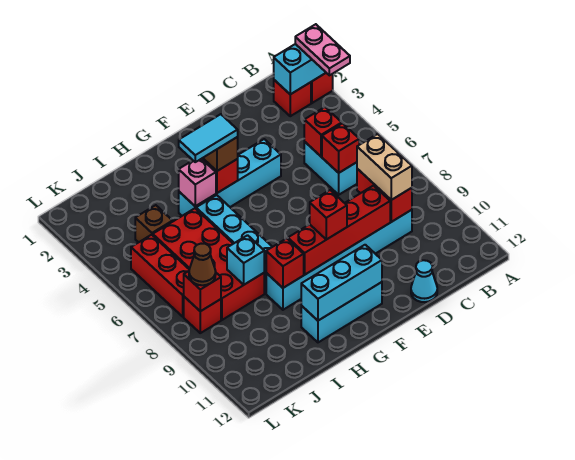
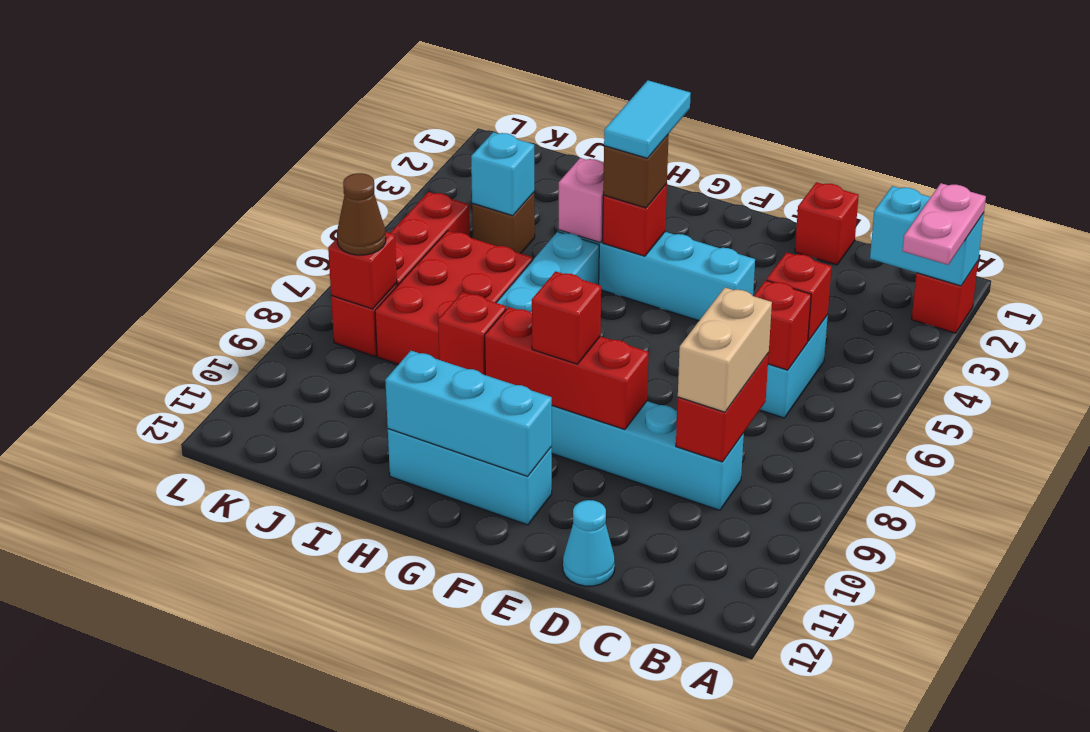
red brick B2 level 1 -> red brick D1 level 1
red brick D9:G9 level 2 -> red brick E9:G9 level 2
cyan tile G4:H4 level 4 -> cyan tile G3:G4 level 4
red brick I5:J8 level 1 -> red brick I6:J8 level 1
cyan brick I8 level 2 -> cyan brick J4 level 2

